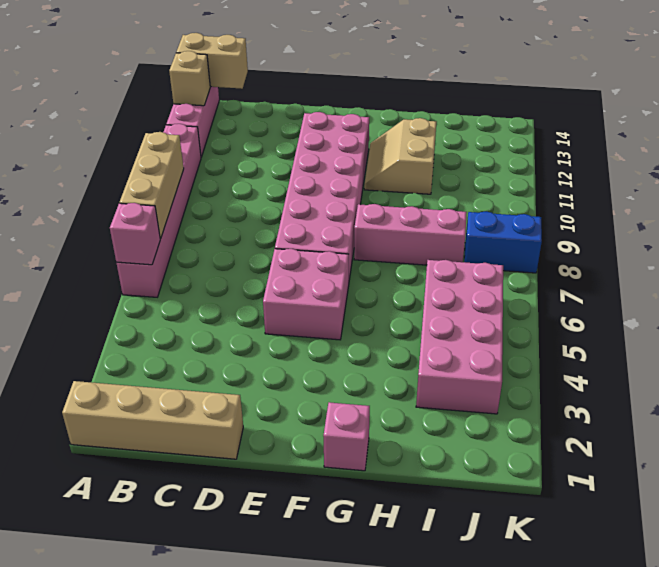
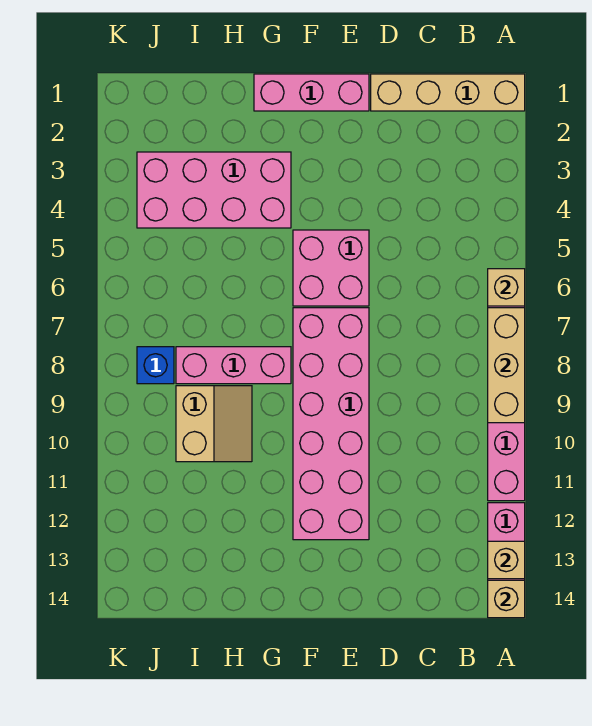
pink brick A6 level 2 -> tan brick A6 level 2
tan brick A14:B14 level 2 -> tan brick A14 level 2
pink brick G1 level 1 -> pink brick E1:G1 level 1
tan slope G11:H12 level 1 top H -> tan slope H9:I10 level 1 top I
pink brick I3:J6 level 1 -> pink brick G3:J4 level 1
blue brick J8:K8 level 1 -> blue brick J8 level 1

